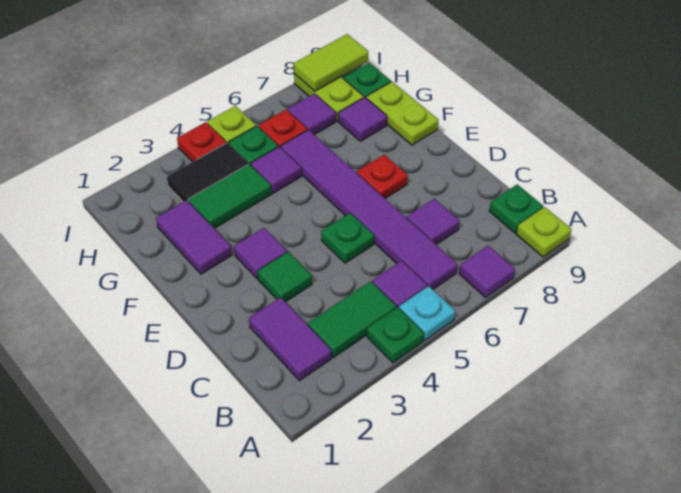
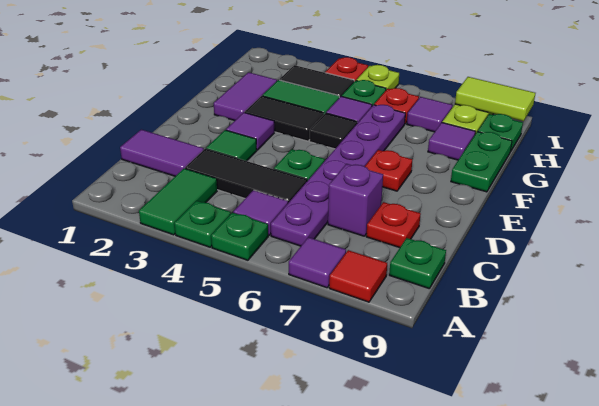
cyan plate A5 level 1 -> green plate A5 level 1
none -> red tile A8 level 1
lime plate A9 level 1 -> none
purple tile B2:C2 level 1 -> purple tile C1:C2 level 1
green tile B3:B4 level 1 -> green tile A3:B3 level 1
purple tile B6:G6 level 1 -> purple plate B6:G6 level 1
none -> black tile C3:C5 level 1
purple tile C7 level 1 -> purple brick C7 level 1
none -> red plate C8 level 1
none -> black tile F3:F4 level 1
none -> black tile F5 level 1
lime plate F9:G9 level 1 -> green plate F9:G9 level 1

